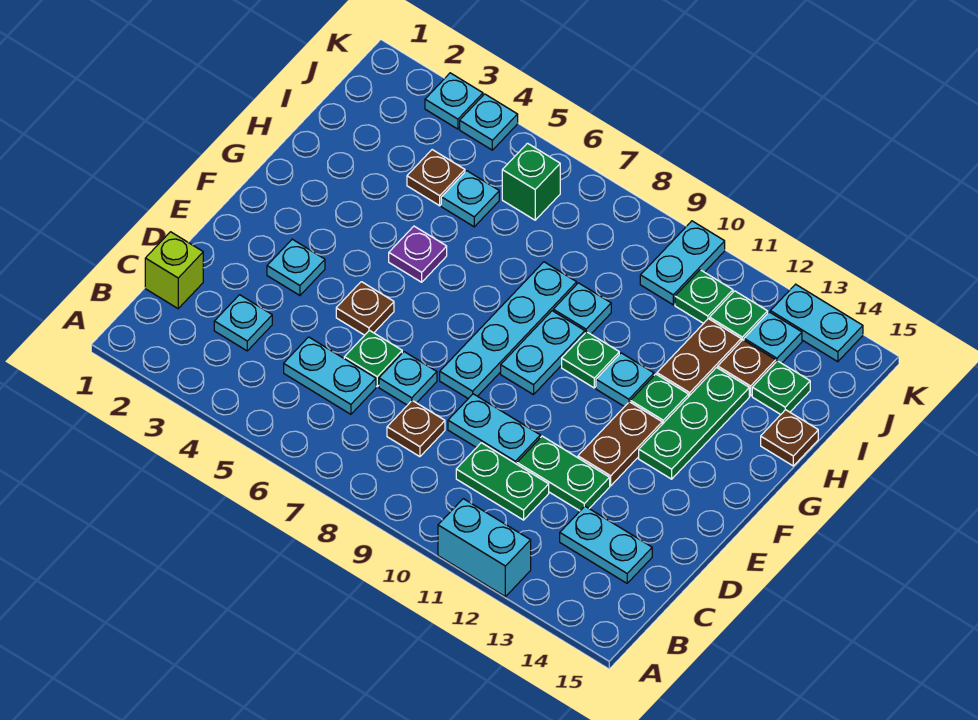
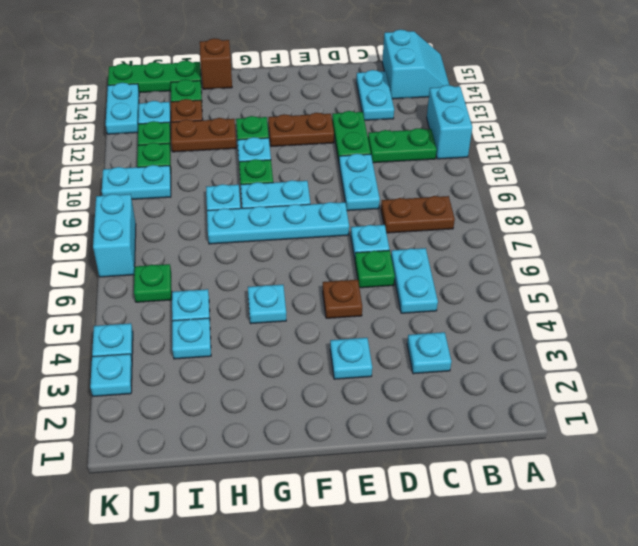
none -> cyan slope A14:B15 level 1 top B
lime brick C1 level 1 -> none
brown plate C8 level 1 -> brown plate B8:C8 level 1
green plate C10:C11 level 1 -> green plate B11:C11 level 1
green plate F13:H13 level 1 -> green plate I15:K15 level 1
purple plate G5 level 1 -> cyan plate G5 level 1
brown plate H15 level 1 -> brown brick H15 level 1
brown plate I4 level 1 -> cyan plate I4 level 1
green brick J6 level 1 -> green plate J6 level 1
none -> cyan brick K7:K8 level 1

